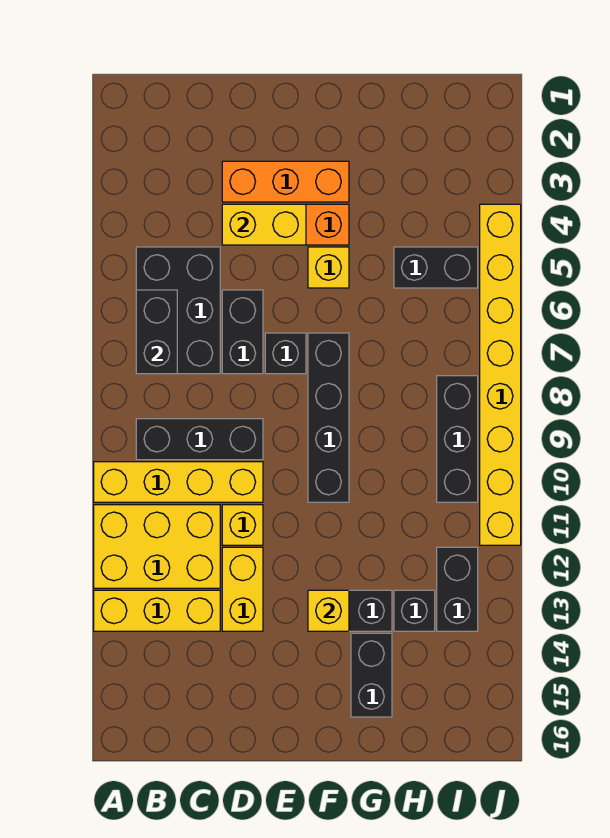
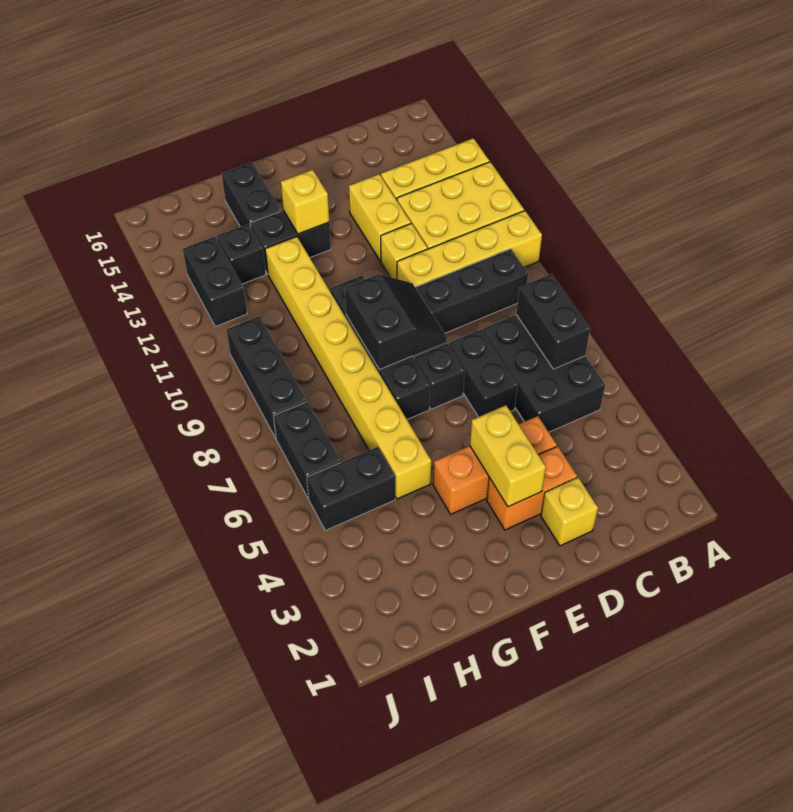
orange brick D3:F3 level 1 -> orange brick D3:E3 level 1
yellow brick D4:E4 level 2 -> yellow brick E3:E4 level 2
none -> black slope E8:F9 level 2 top F
yellow brick F5 level 1 -> yellow brick D2 level 1
none -> black brick I6:I7 level 1
yellow brick J4:J11 level 1 -> yellow brick G5:G12 level 1

